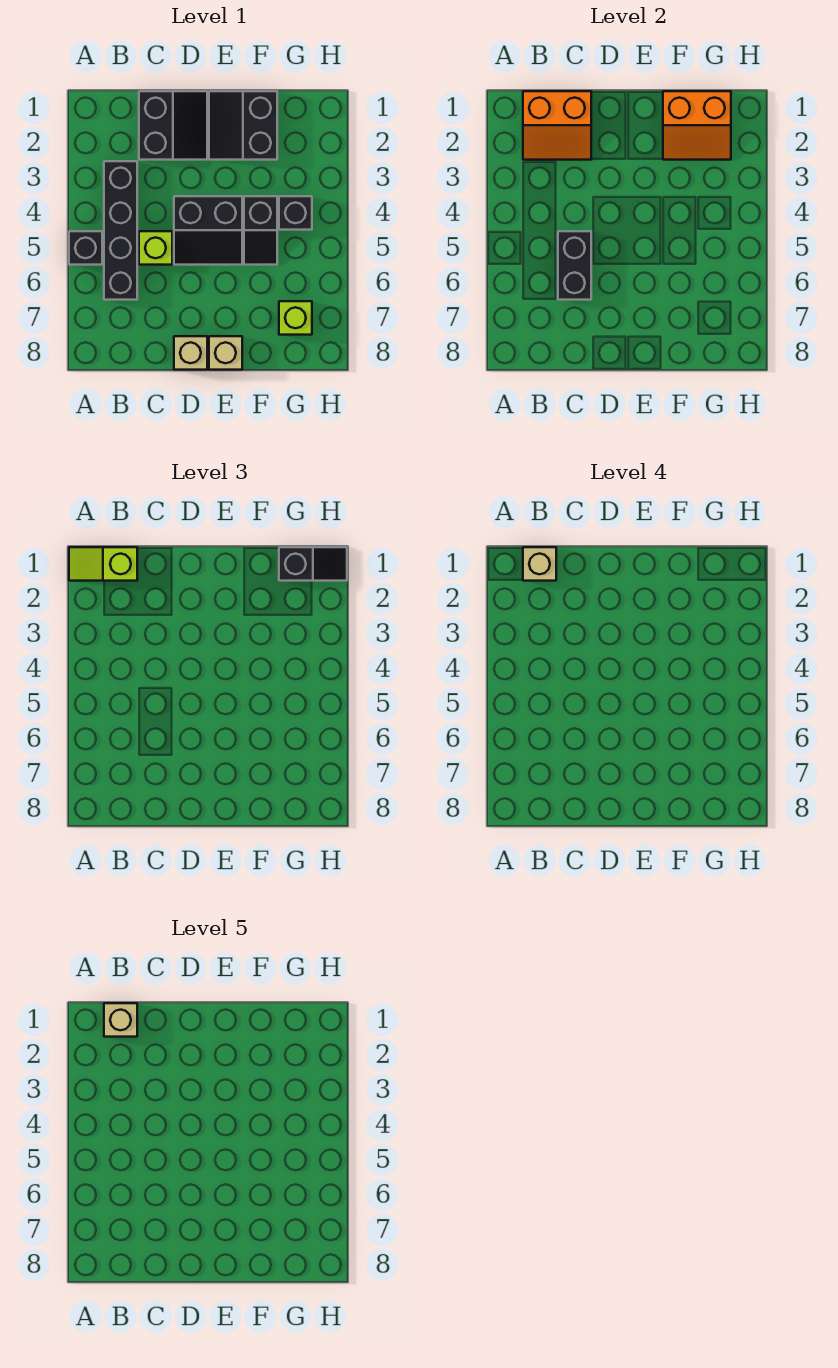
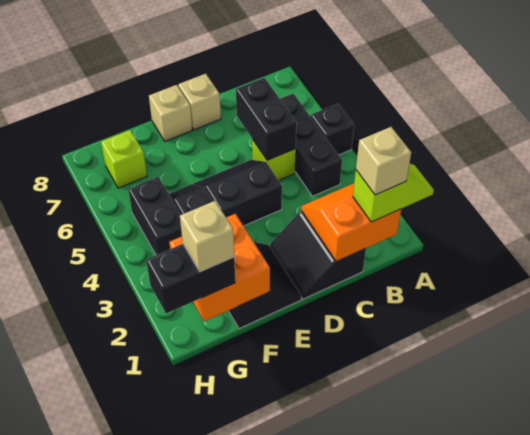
tan brick B1 level 5 -> tan brick G1 level 4
black brick B3:B6 level 1 -> black brick B4:B6 level 1
orange slope F1:G2 level 2 top 1 -> orange brick F1:G2 level 2
black slope G1:H1 level 3 top G -> black brick G1:H1 level 3
black brick G4 level 1 -> black brick G4:G5 level 1

